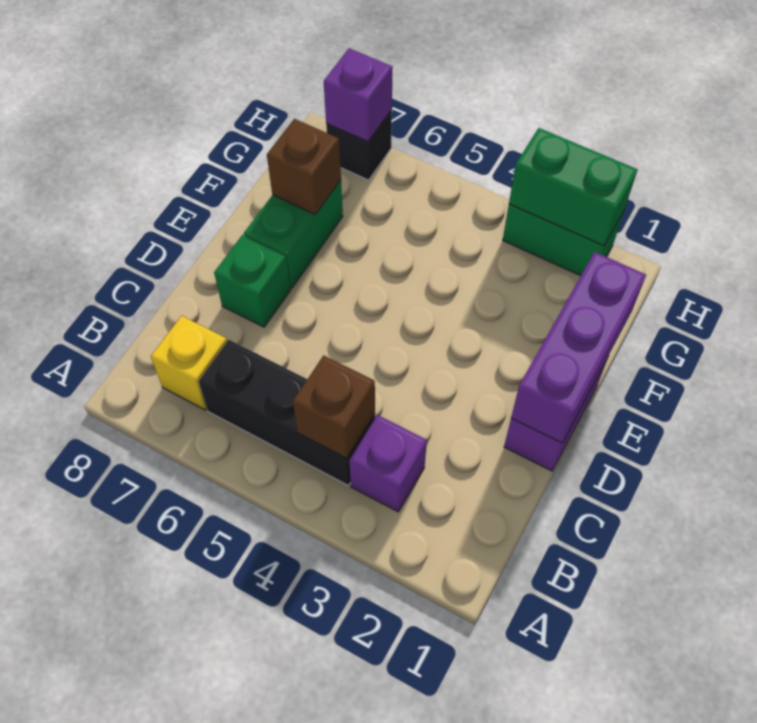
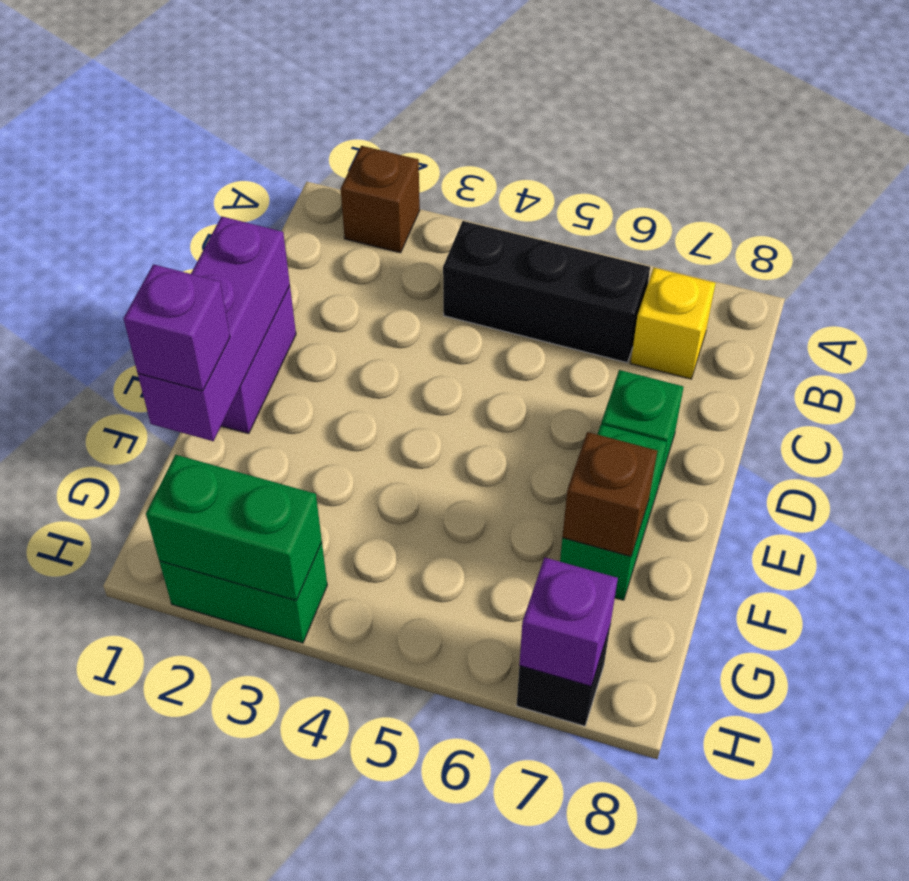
purple brick B3 level 1 -> purple brick F1 level 3
brown brick B4 level 2 -> brown brick A2 level 1

